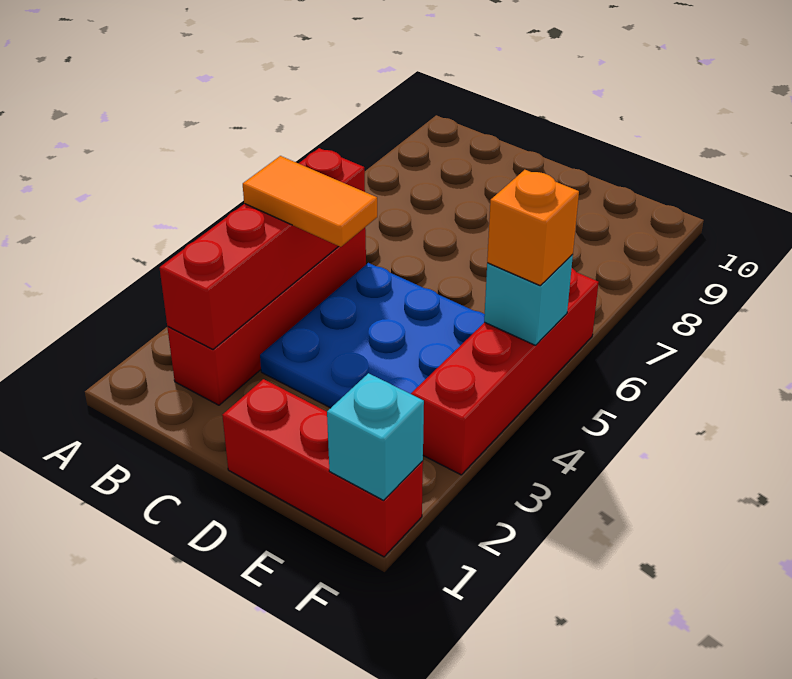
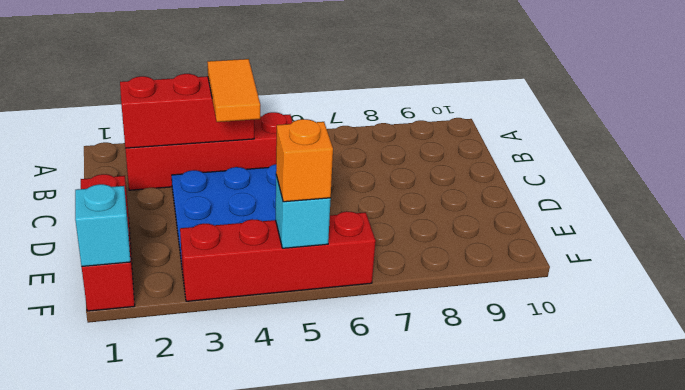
red brick B2:B5 level 2 -> red brick B2:B4 level 2

